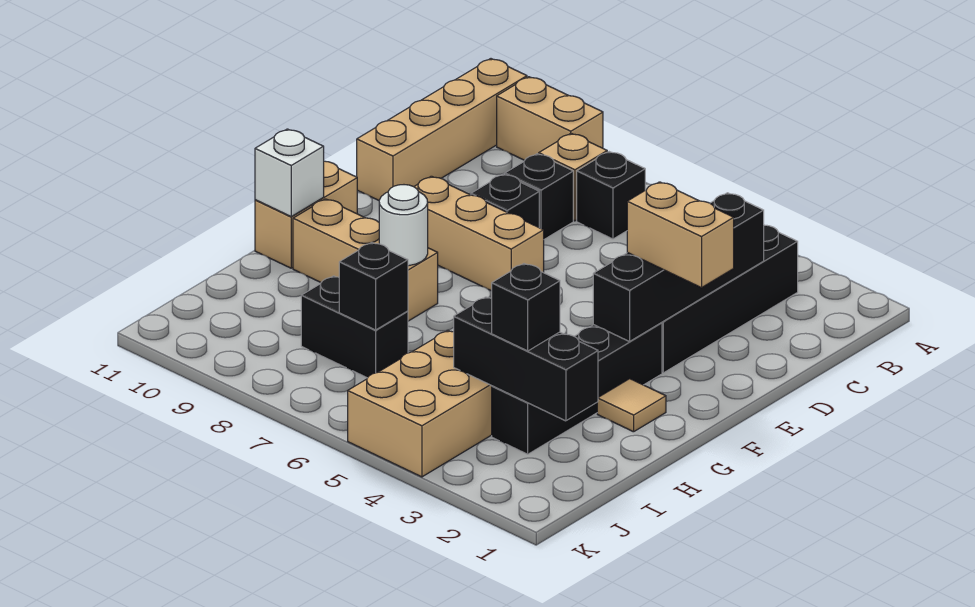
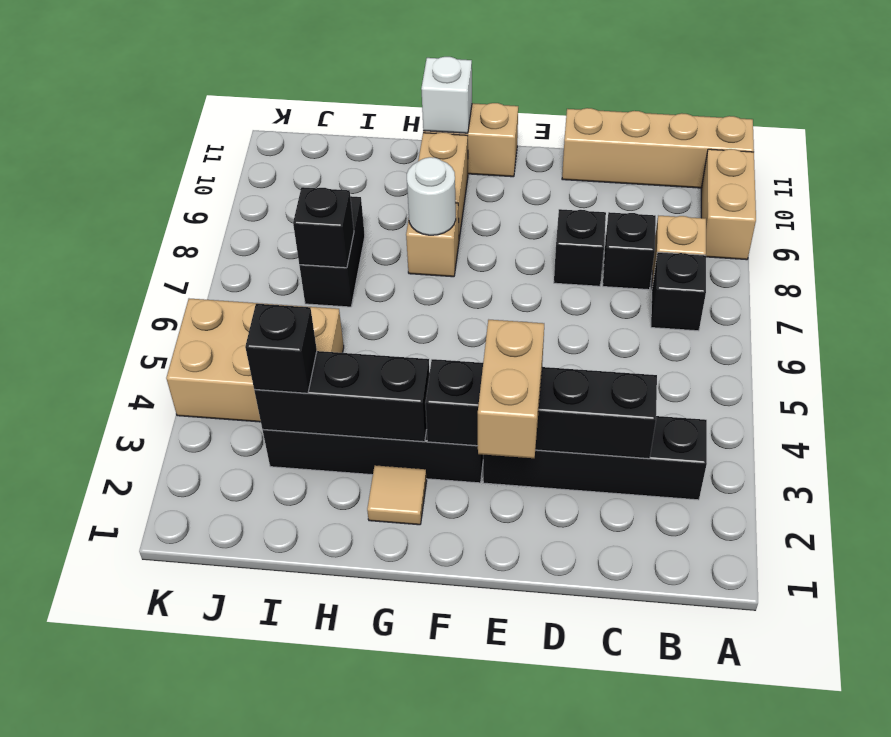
tan brick E7:E9 level 1 -> none
black brick I2:I4 level 2 -> black brick G3:I3 level 2

